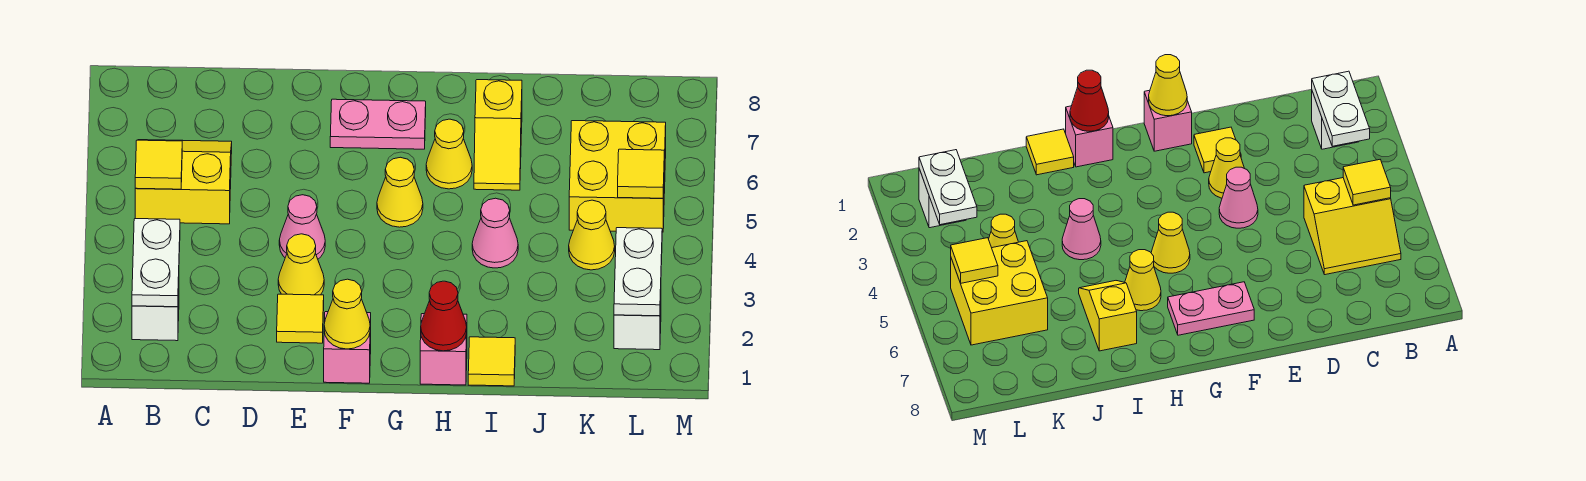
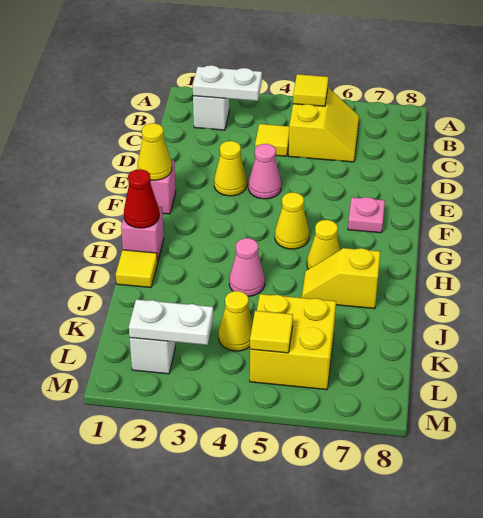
yellow tile E2 level 1 -> yellow tile C4 level 1
pink plate F7:G7 level 1 -> pink plate F7 level 1

